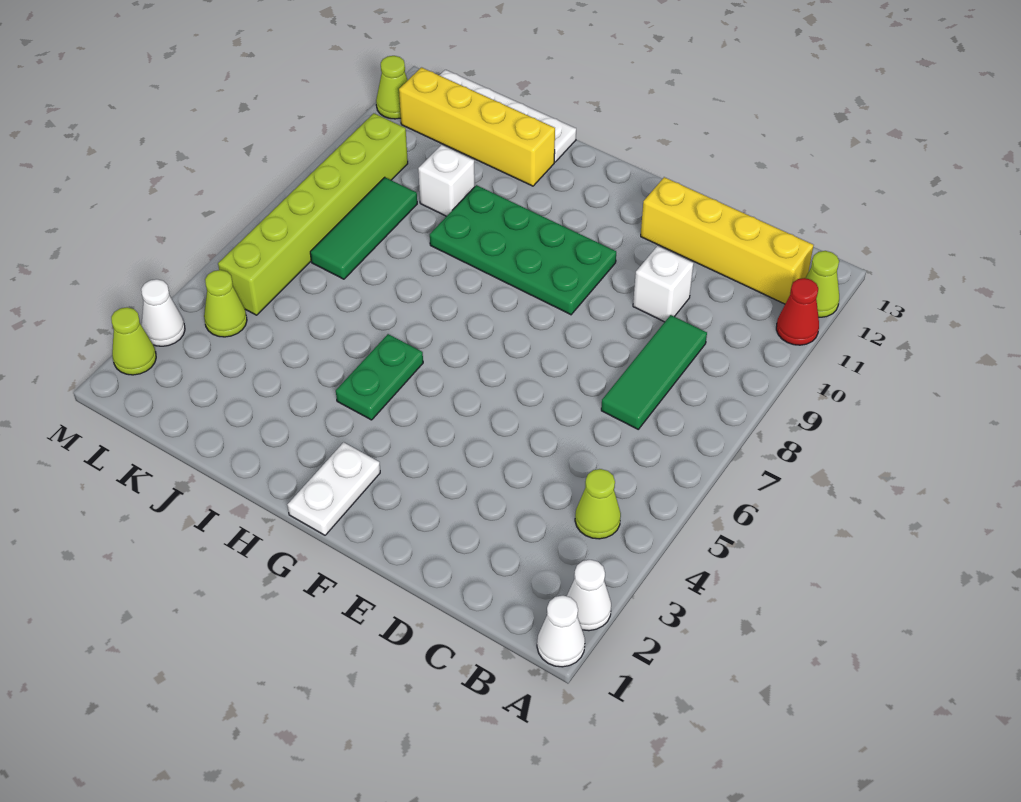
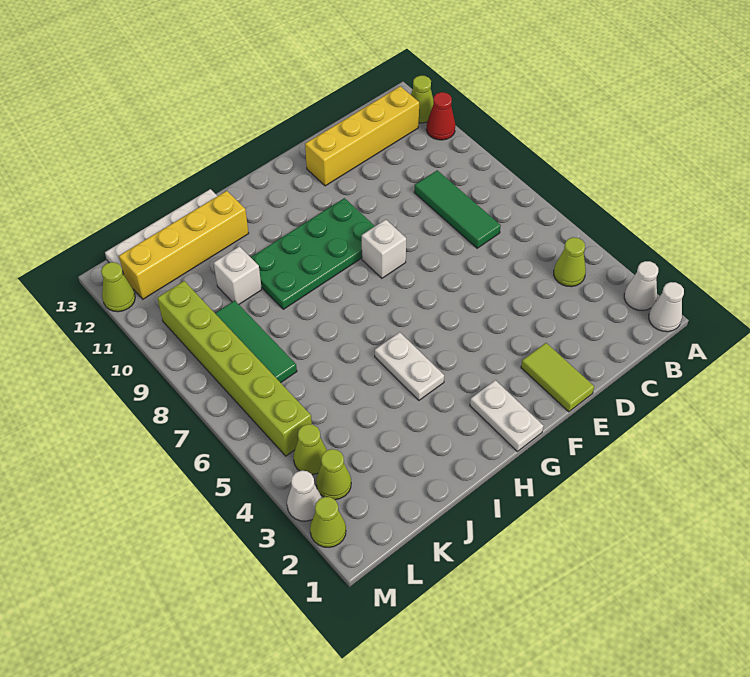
white brick D10 level 1 -> white brick F8 level 1
none -> lime tile E1:E2 level 1
green plate H4:H5 level 1 -> white plate H4:H5 level 1
none -> lime cone L3 level 1

